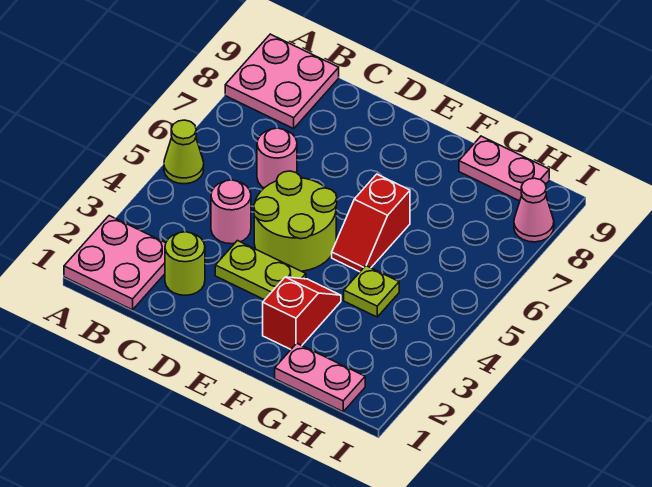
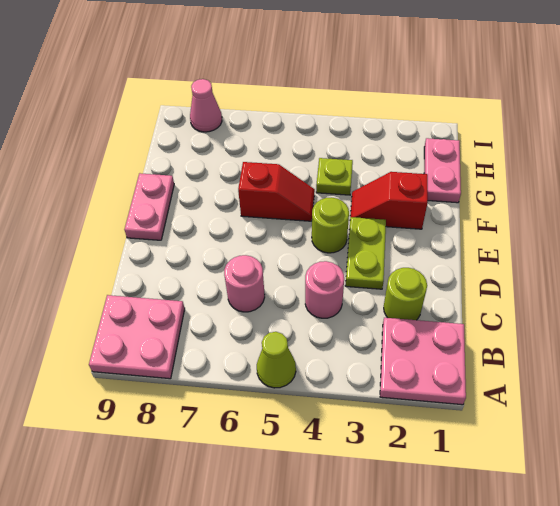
lime round brick D4:E5 level 1 -> lime round brick E4 level 1
pink plate G9:H9 level 1 -> pink plate E9:F9 level 1

